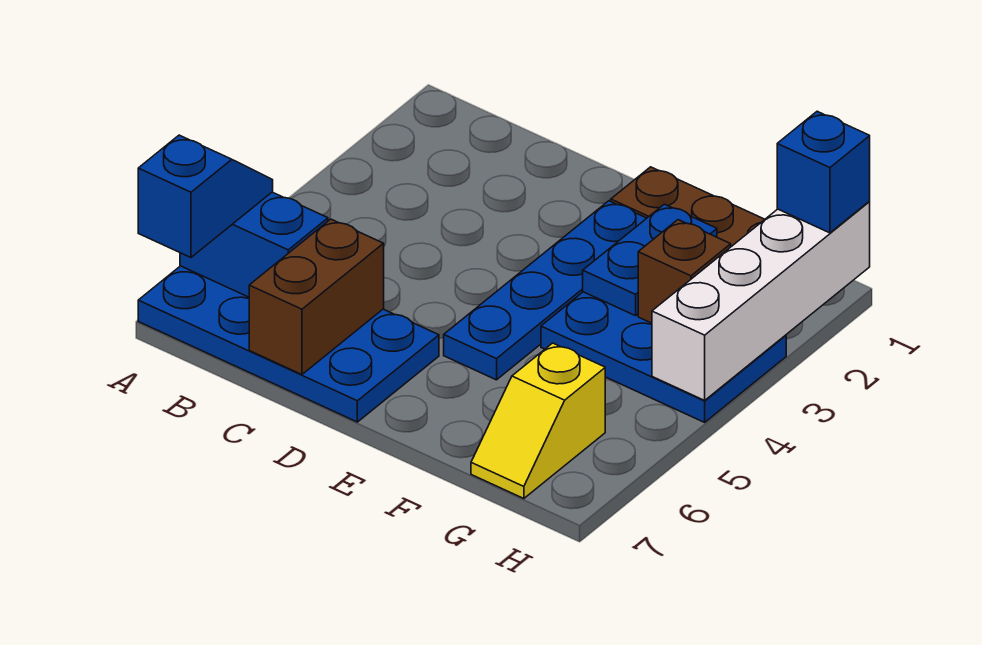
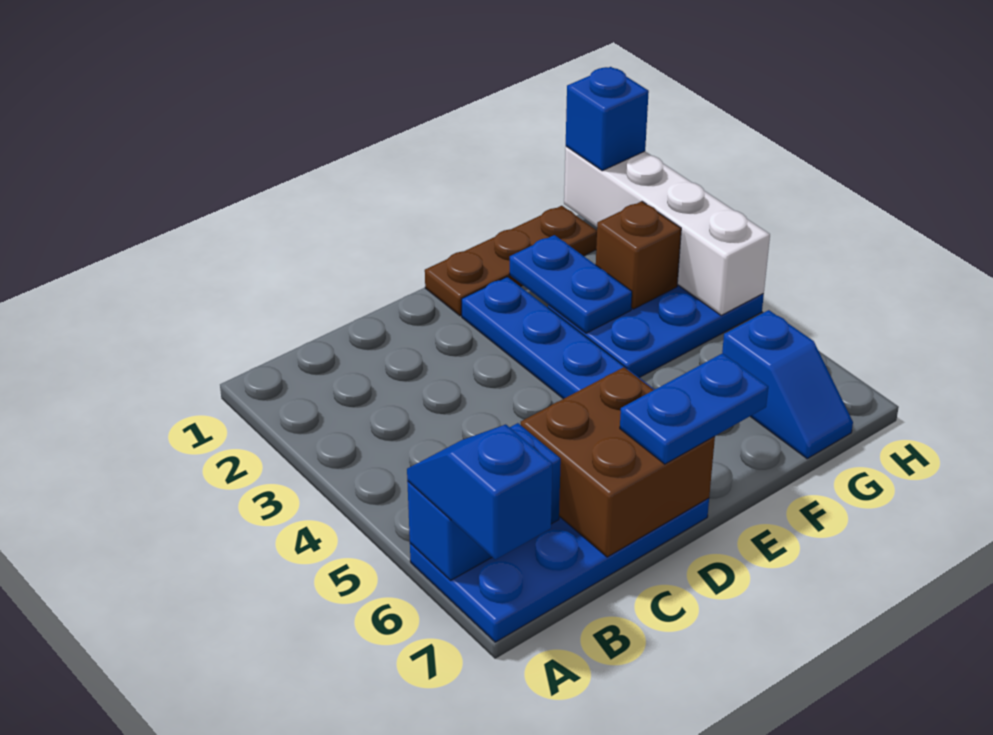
brown brick C6:C7 level 2 -> brown brick C6:D7 level 2
none -> blue plate D7:E7 level 3
yellow slope G6:G7 level 1 top 6 -> blue slope G6:G7 level 1 top 6

